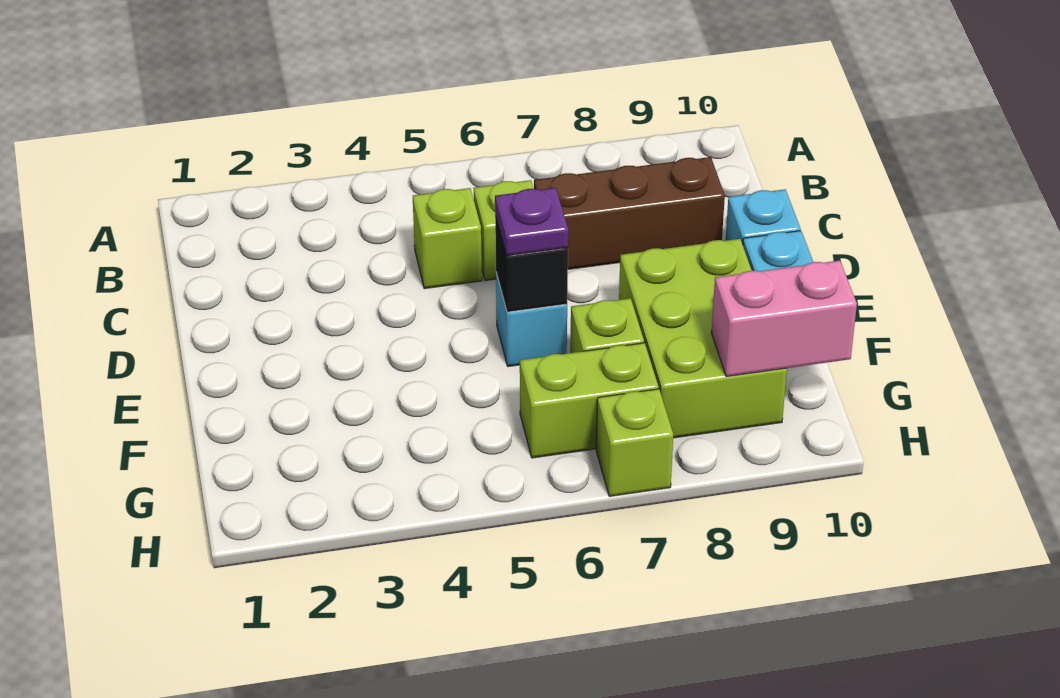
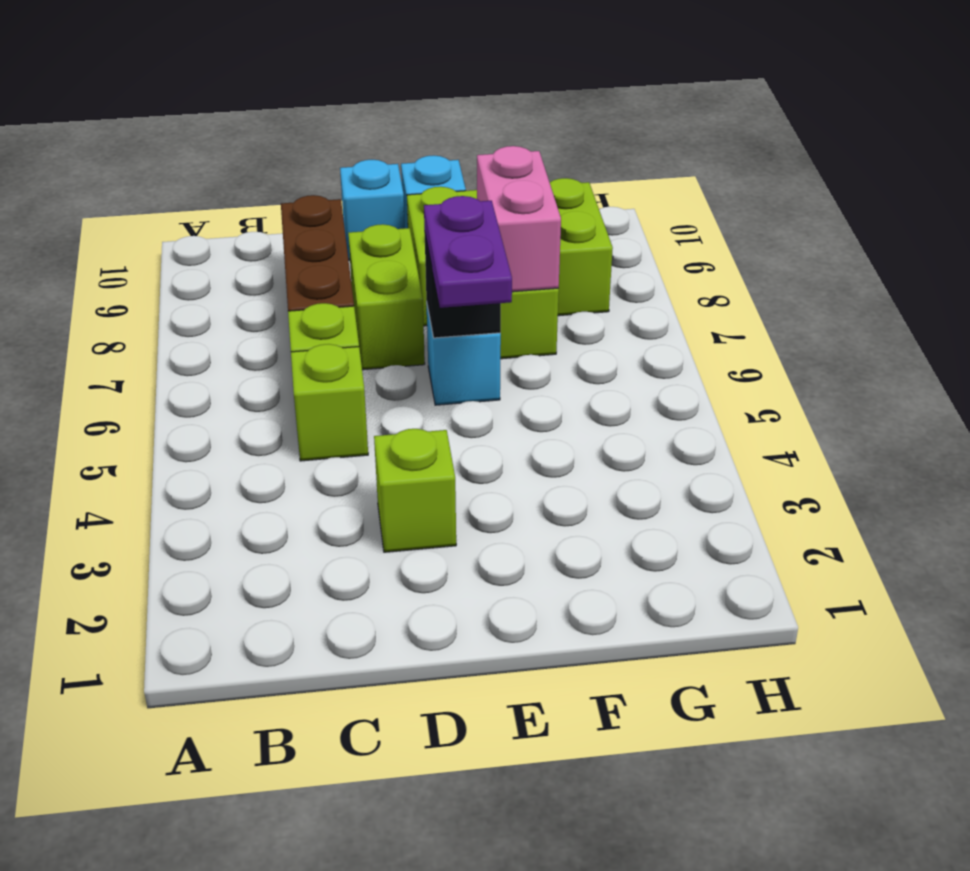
purple plate E6 level 3 -> purple plate E5:E6 level 3
lime brick G6:G7 level 1 -> lime brick D7:D8 level 1
pink brick G9:G10 level 2 -> pink brick F7:F8 level 2
lime brick H7 level 1 -> lime brick D3 level 1

